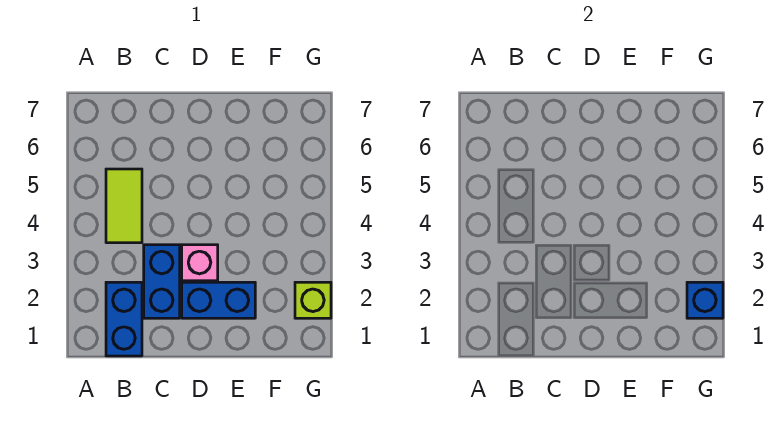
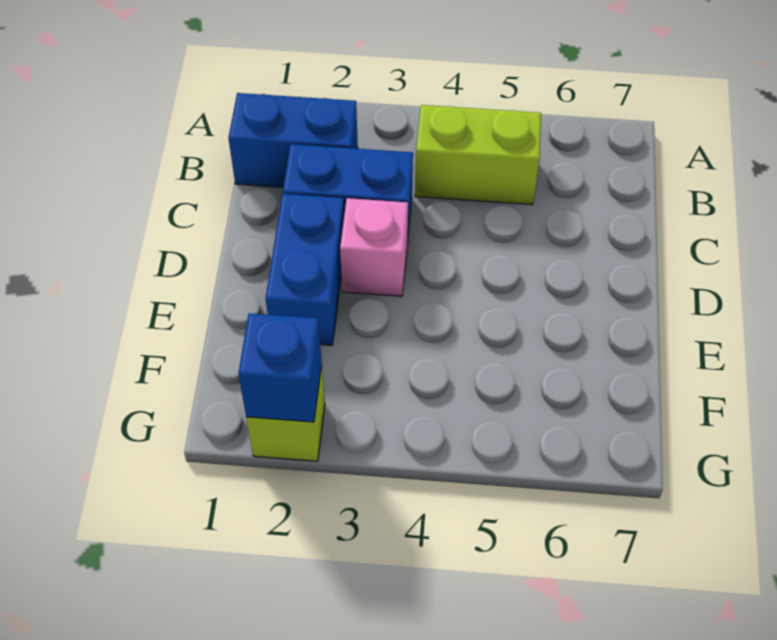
lime tile B4:B5 level 1 -> lime brick B4:B5 level 1

